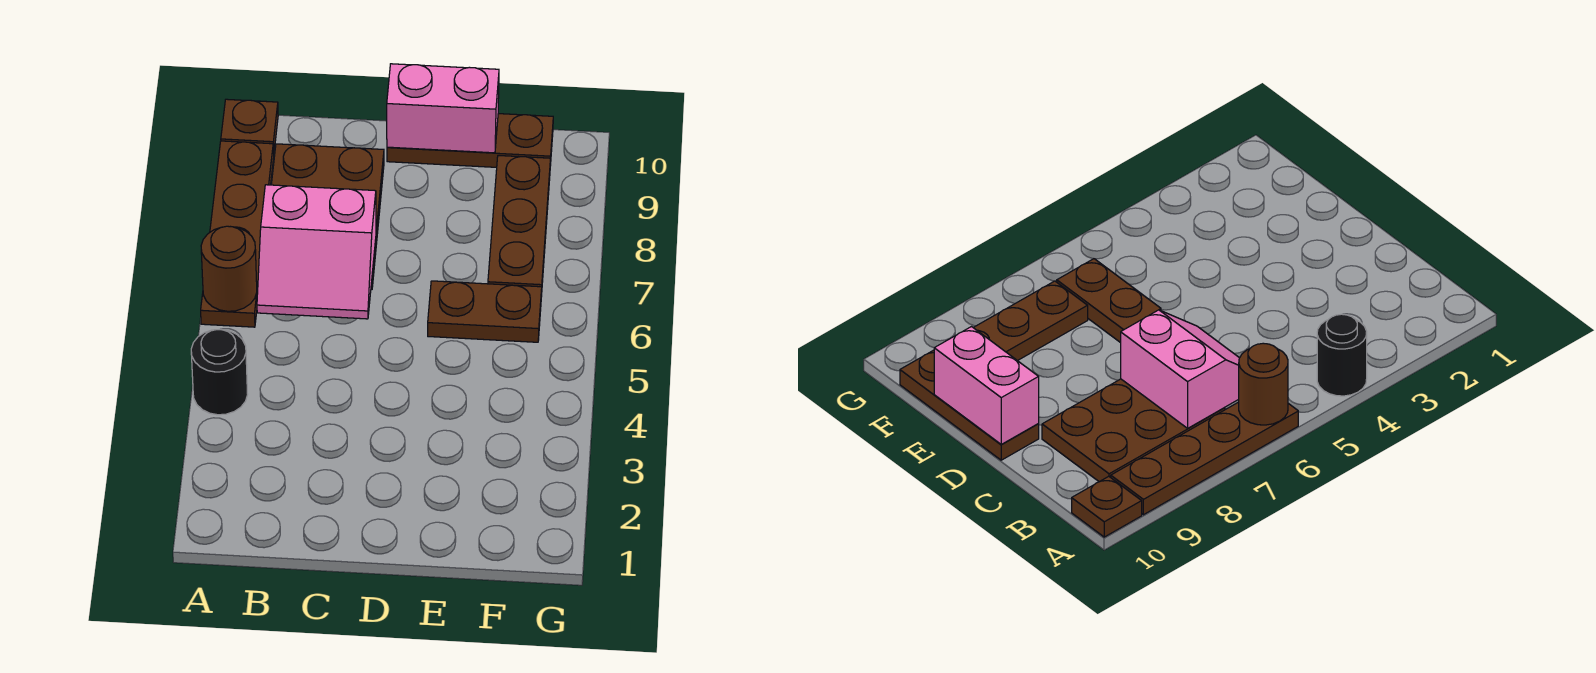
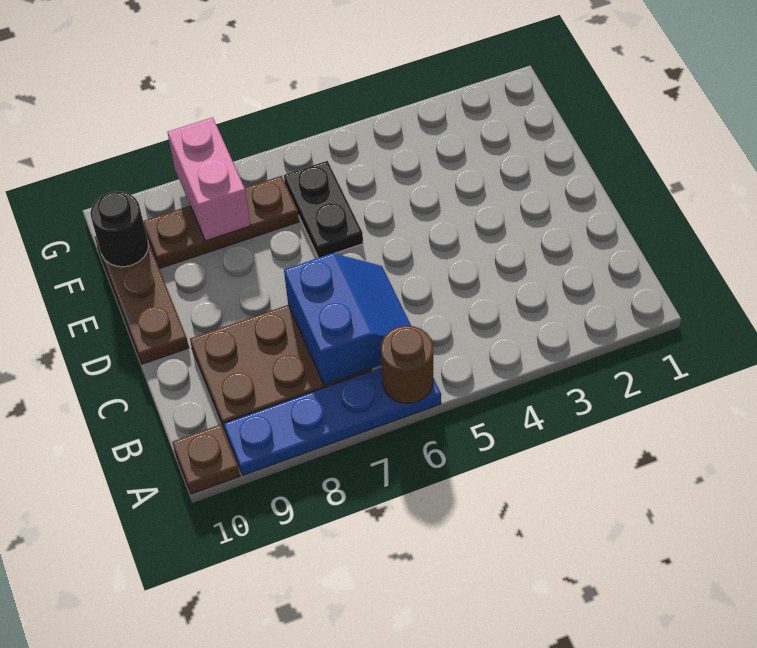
black round brick A4 level 1 -> black round brick F10 level 2
brown plate A6:A9 level 1 -> blue plate A6:A9 level 1
pink slope B6:C7 level 2 top 7 -> blue slope B6:C7 level 2 top 7
pink brick D10:E10 level 2 -> pink brick F8:G8 level 2
brown plate E6:F6 level 1 -> black plate E6:F6 level 1

